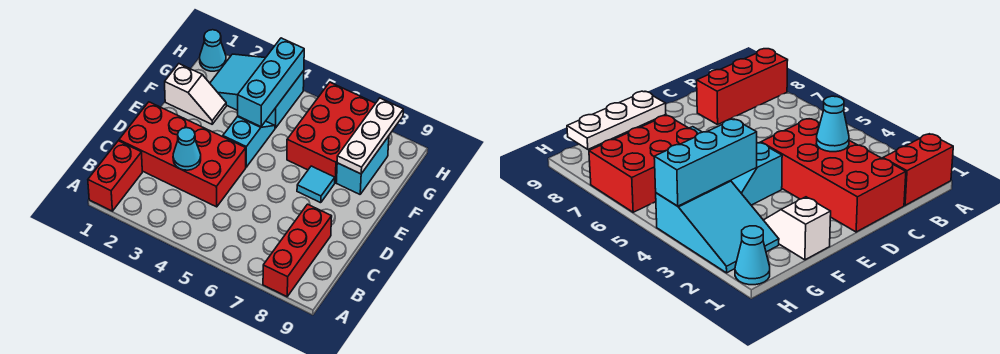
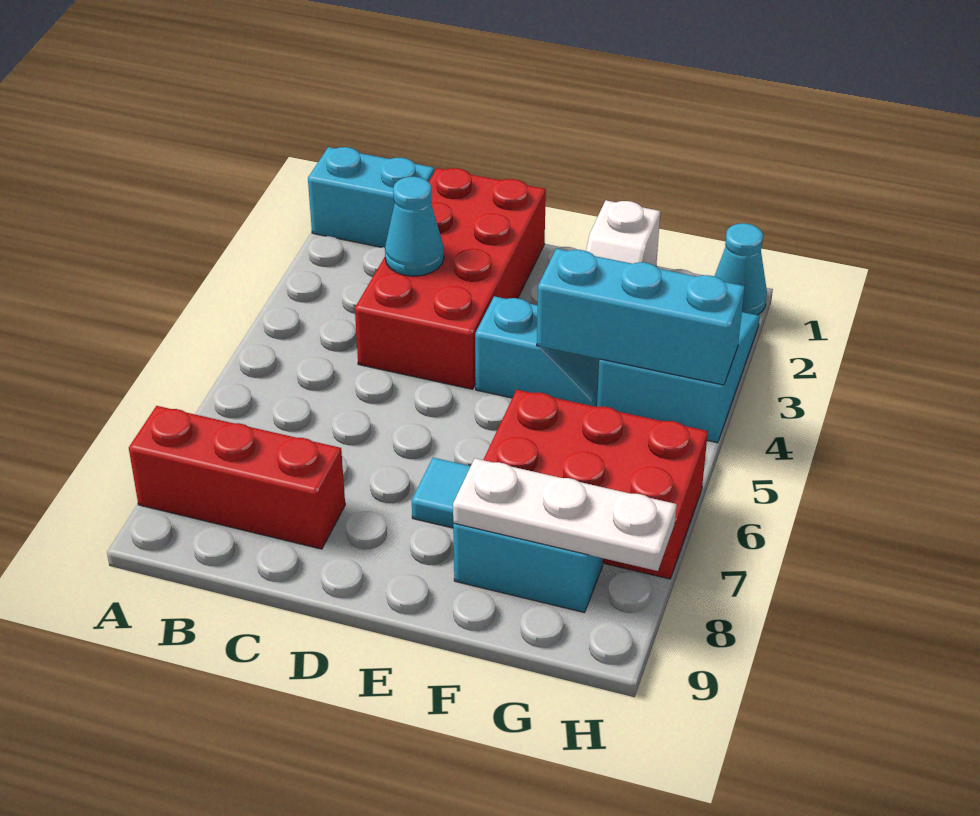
red brick A1:B1 level 1 -> cyan brick A1:B1 level 1

